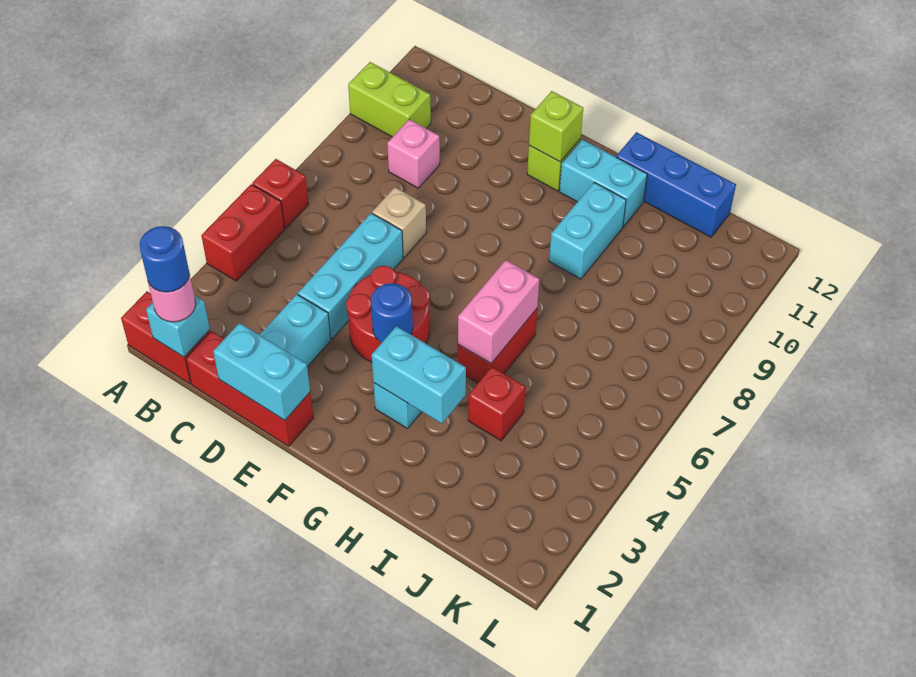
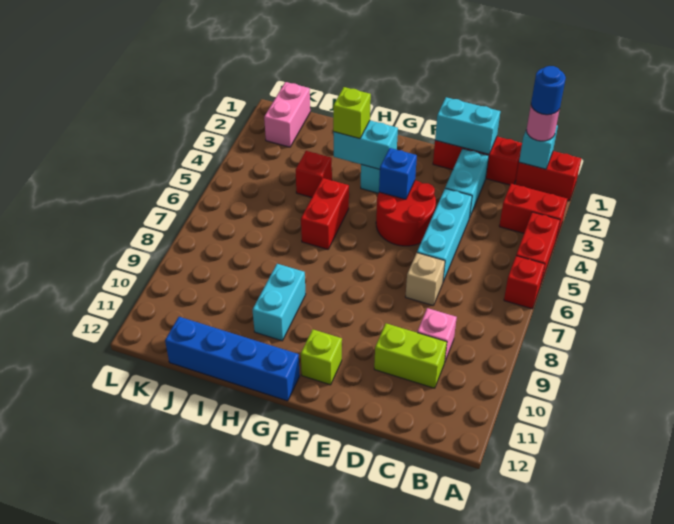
none -> red brick A3:B3 level 1
lime brick A10:B10 level 1 -> lime brick C10:D10 level 1
blue round brick F4 level 2 -> blue brick F4 level 2
lime brick F11 level 2 -> lime brick H3 level 3
cyan brick G11:H11 level 1 -> none
pink brick H5:H6 level 2 -> pink brick K1:K2 level 1
blue brick H12:J12 level 1 -> blue brick G12:J12 level 1

